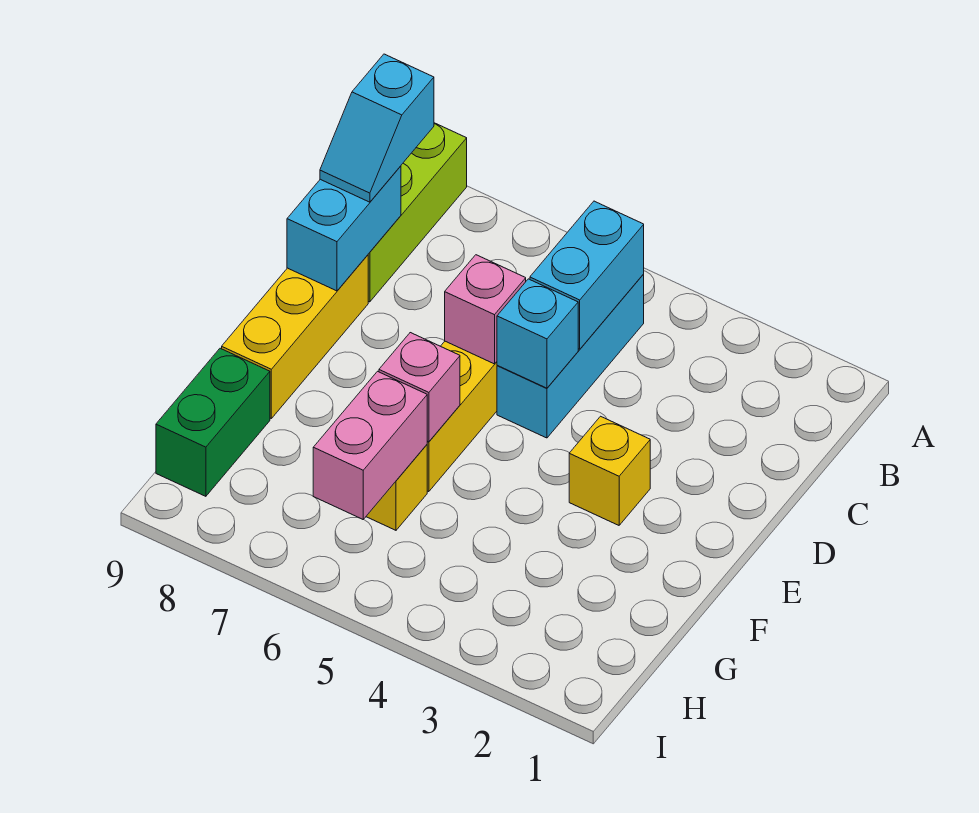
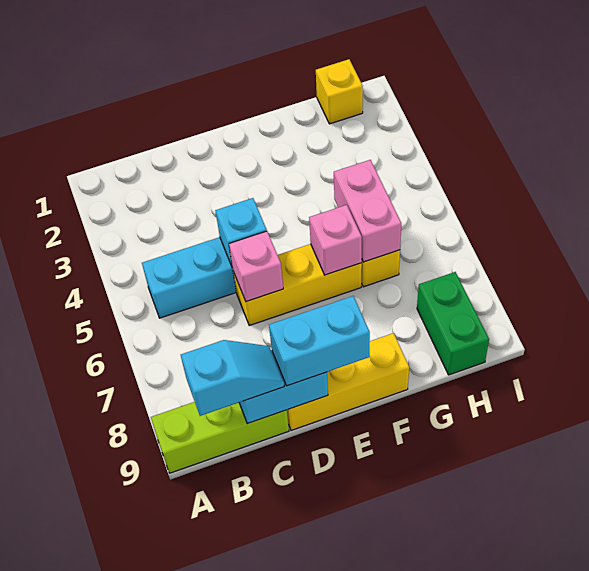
cyan brick B5:C5 level 2 -> cyan brick D9:E9 level 3
yellow brick E3 level 1 -> yellow brick H1 level 1
pink brick G6:H6 level 2 -> pink brick G5:G6 level 2
green brick G9:H9 level 1 -> green brick H8:H9 level 1

